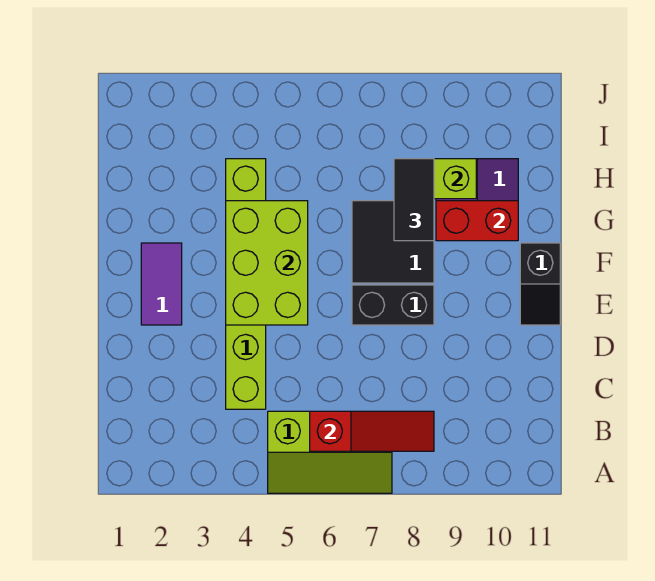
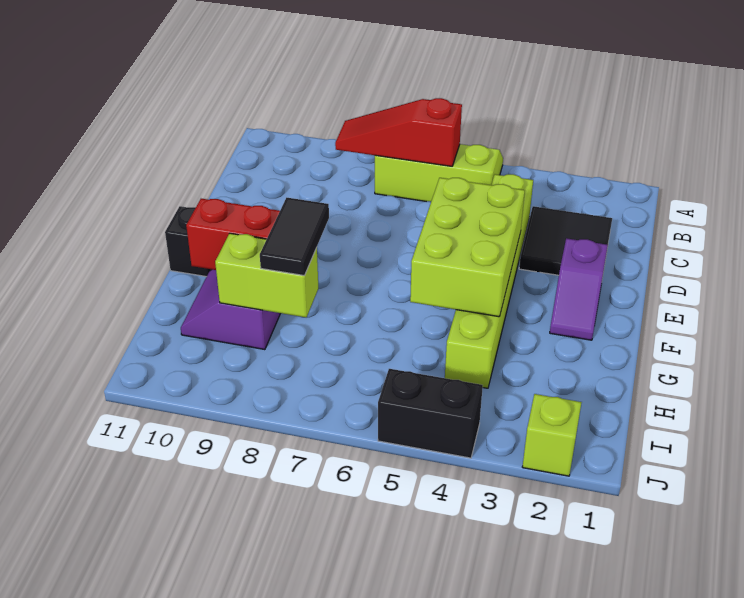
purple tile E2:F2 level 1 -> purple slope E2:F2 level 1 top E
black brick E7:E8 level 1 -> black brick J4:J5 level 1
black tile F7:G8 level 1 -> black tile C2:D3 level 1
none -> lime brick J2 level 1

